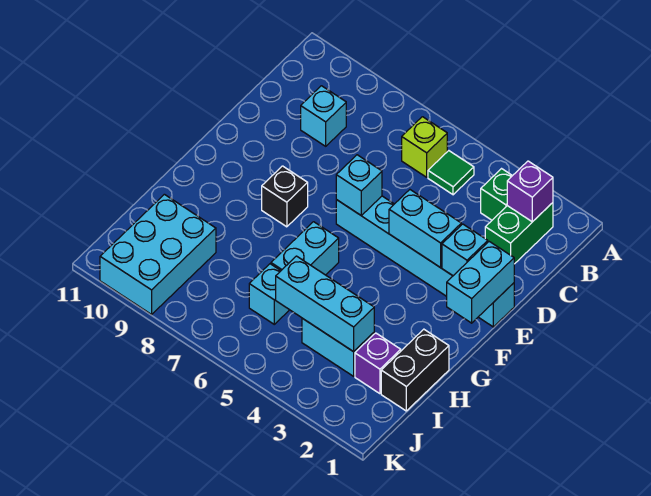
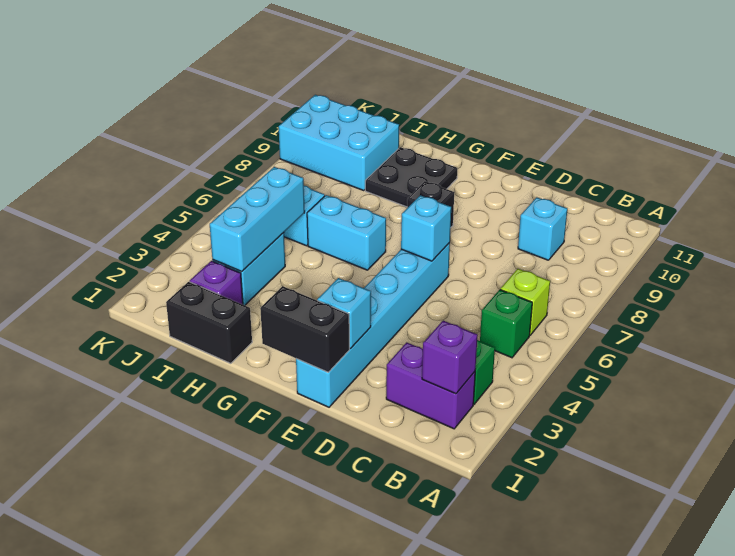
green brick B2:C2 level 1 -> purple brick B2:C2 level 1
green tile B5 level 1 -> green brick B5 level 1
cyan brick E1:F1 level 2 -> black brick E1:F1 level 2
cyan brick E3:E4 level 2 -> none
none -> black plate G9:H10 level 1

